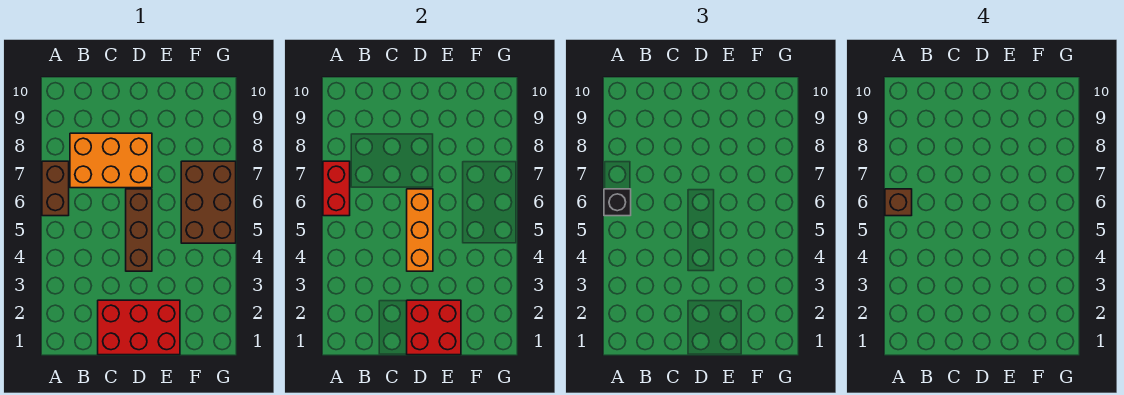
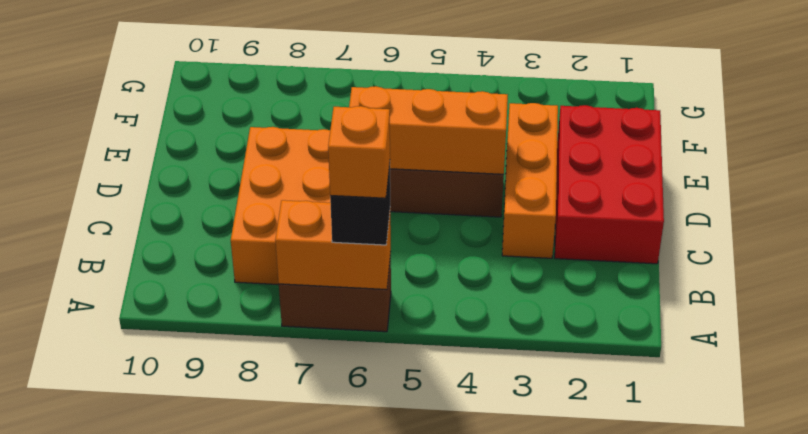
red brick A6:A7 level 2 -> orange brick A6:A7 level 2
brown brick A6 level 4 -> orange brick A6 level 4
none -> orange brick C3:E3 level 1
red brick D1:E2 level 2 -> none
brown brick F5:G7 level 1 -> none

